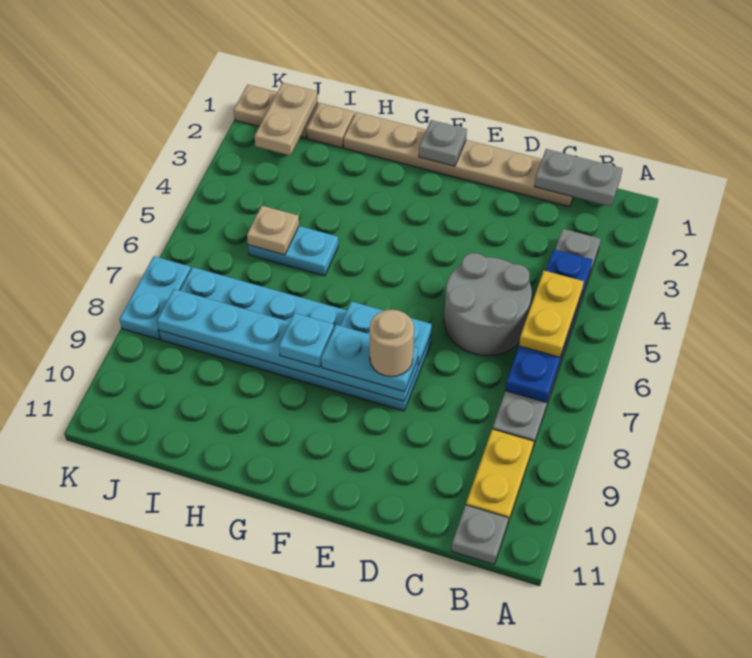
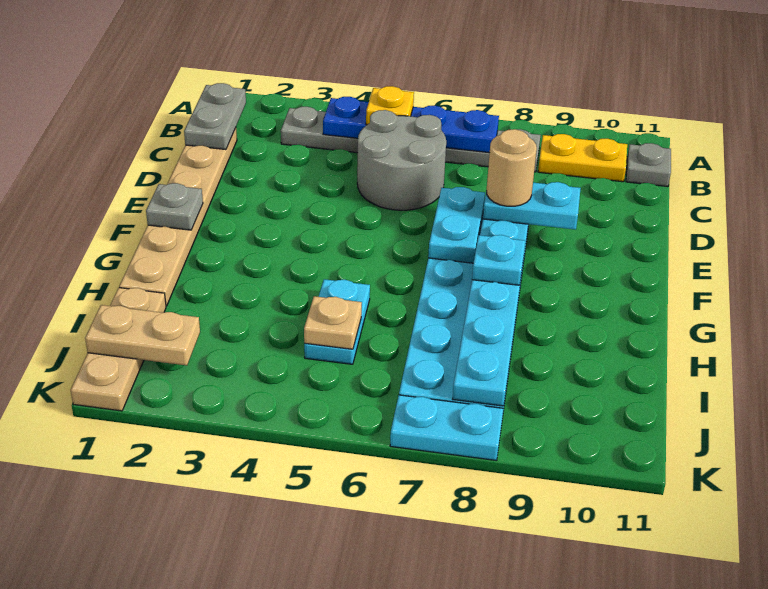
yellow plate B5:B6 level 3 -> yellow plate B5 level 3
cyan plate E8:F8 level 3 -> cyan plate E8:E9 level 3

